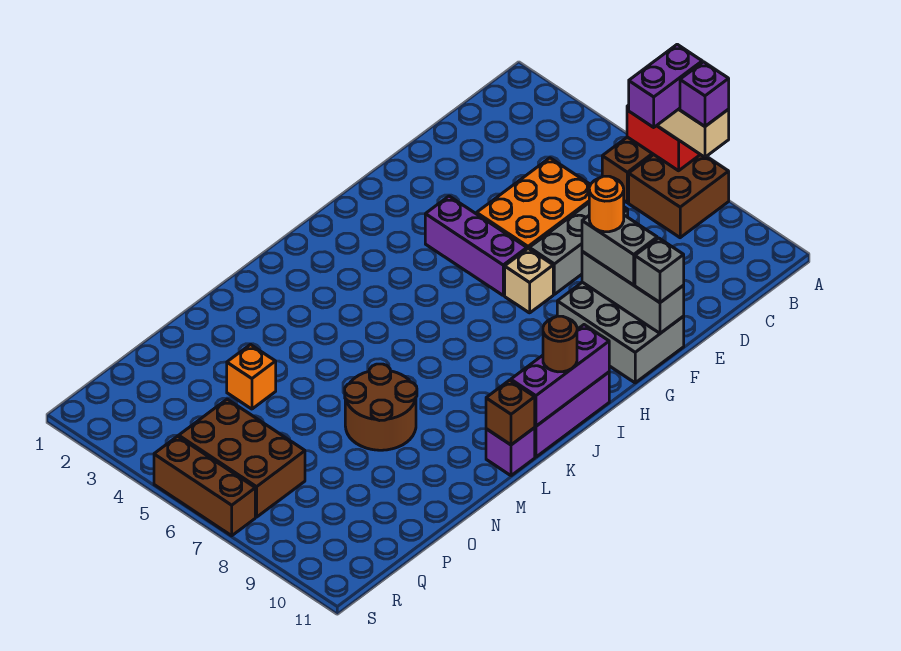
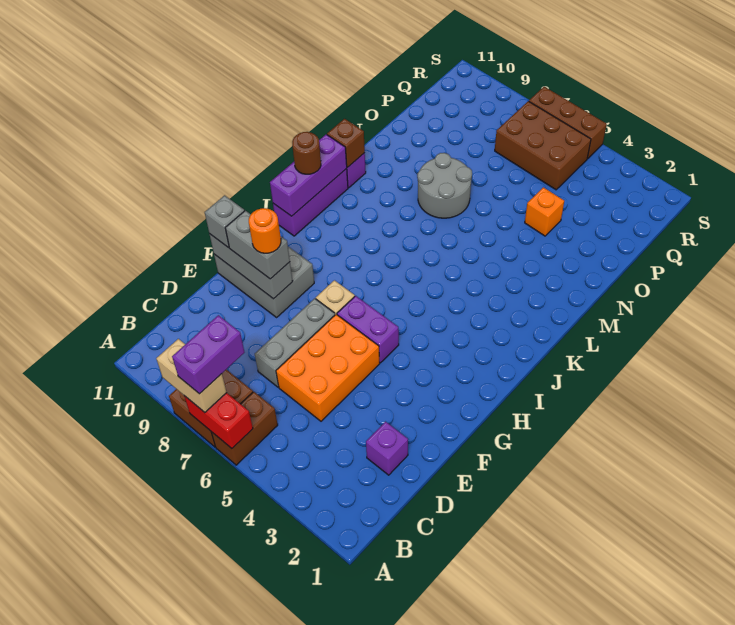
purple brick A8 level 4 -> purple brick D2 level 1
purple brick G4:G6 level 1 -> purple brick G5:G6 level 1
brown round brick M7:N8 level 1 -> grey round brick M7:N8 level 1

